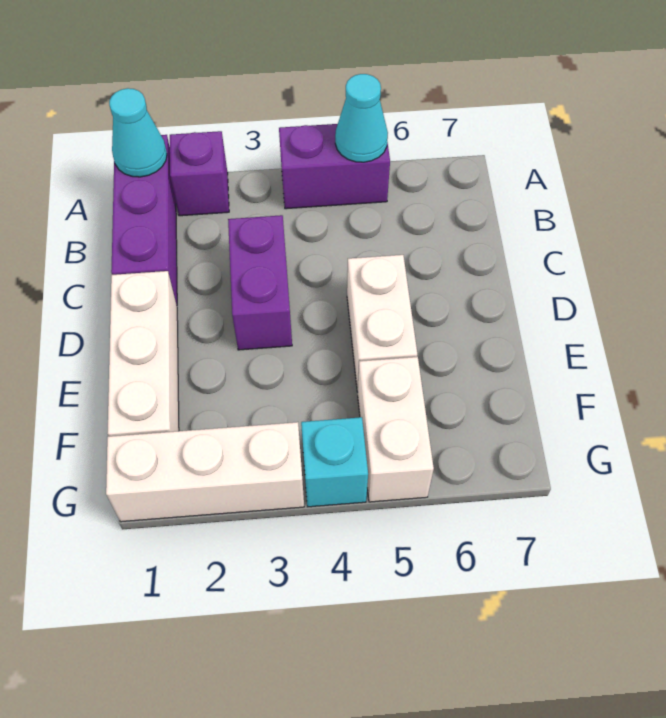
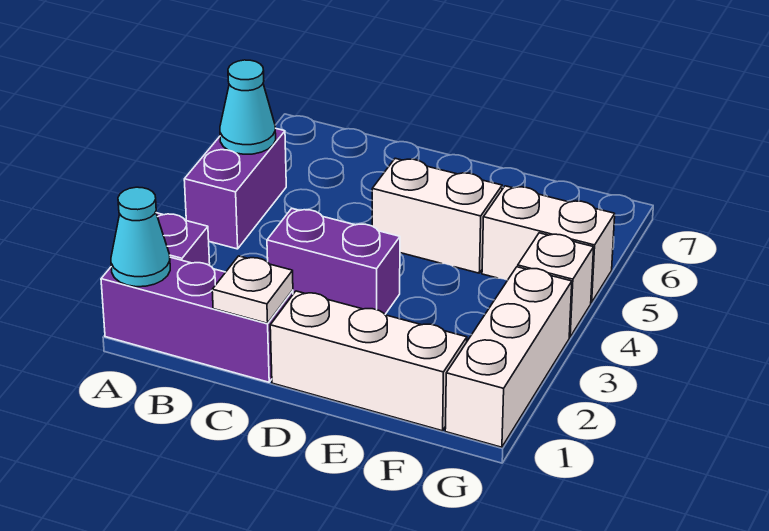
none -> white plate C1 level 2
cyan brick G4 level 1 -> white brick G4 level 1

